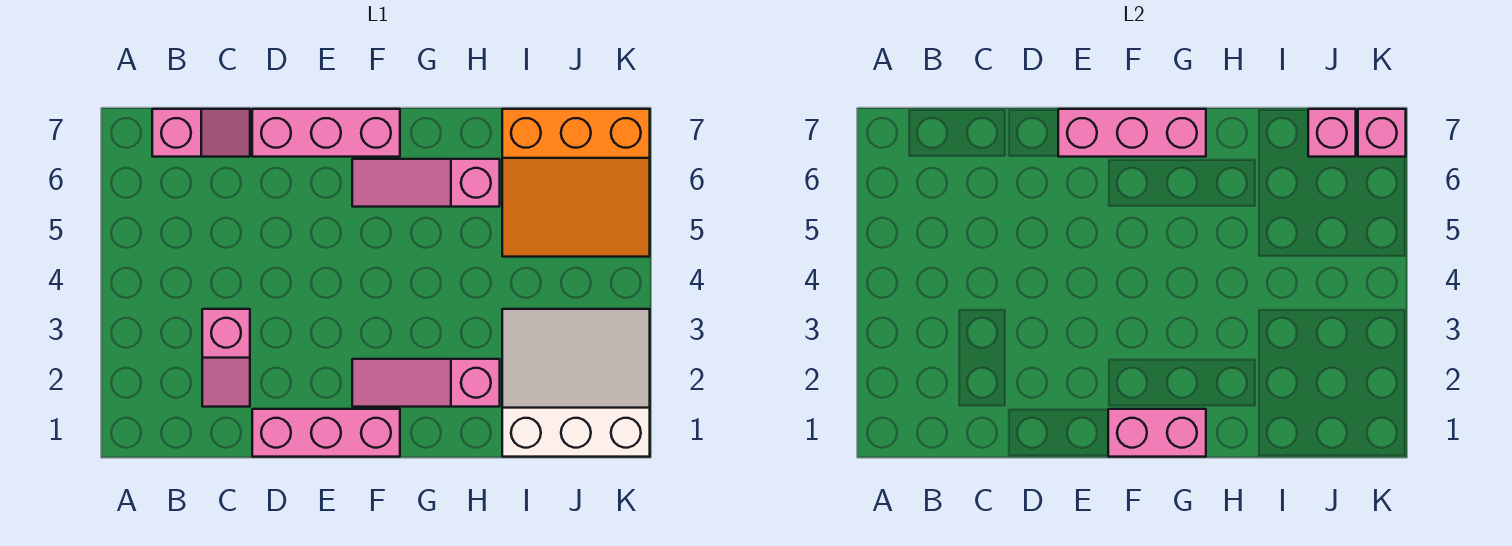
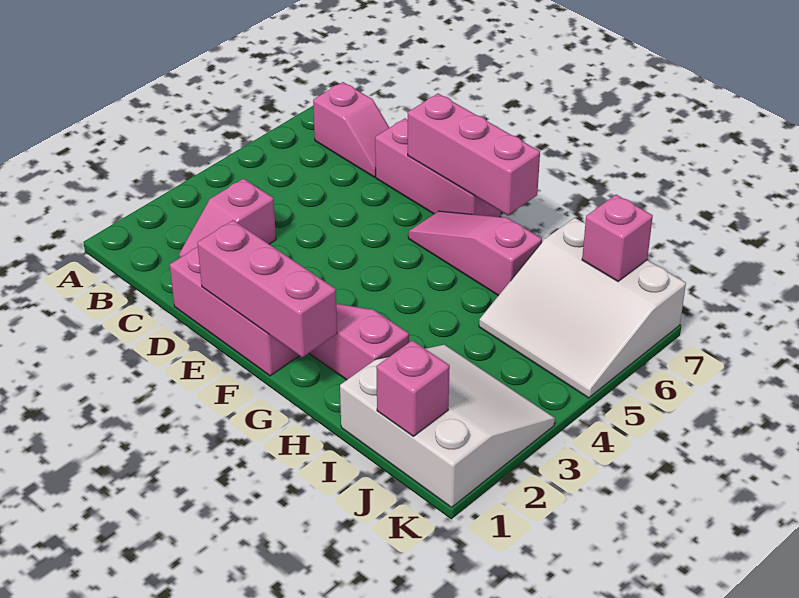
pink brick F1:G1 level 2 -> pink brick E1:G1 level 2
orange slope I5:K7 level 1 top 7 -> white slope I5:K7 level 1 top 7
pink brick K7 level 2 -> pink brick J1 level 2

